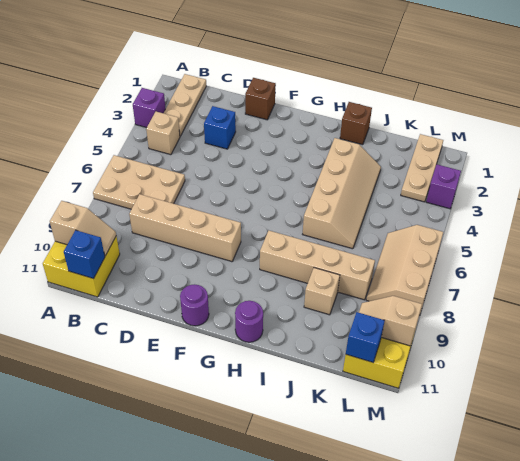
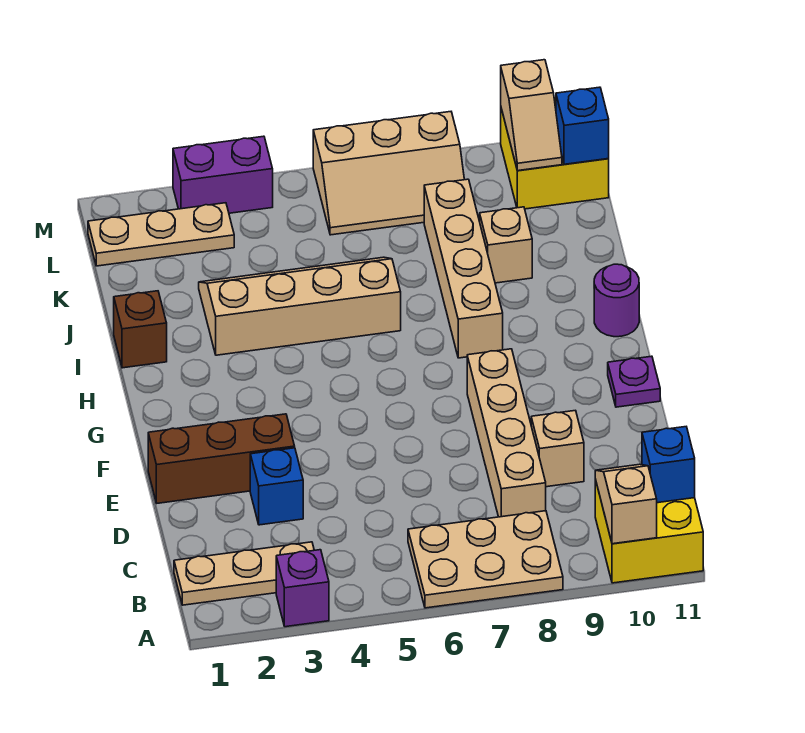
tan plate A6:C7 level 1 -> tan plate A6:B8 level 1
tan brick B4 level 1 -> tan brick D9 level 1
brown brick E1 level 1 -> brown brick E1:E3 level 1
purple round brick F11 level 1 -> purple plate F11 level 1
purple brick M3 level 1 -> purple brick M3:M4 level 1

